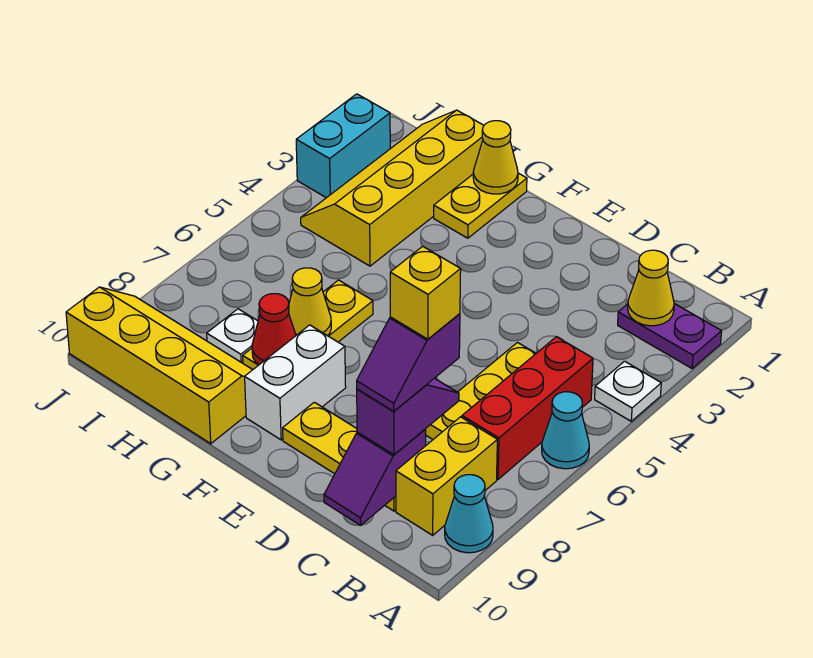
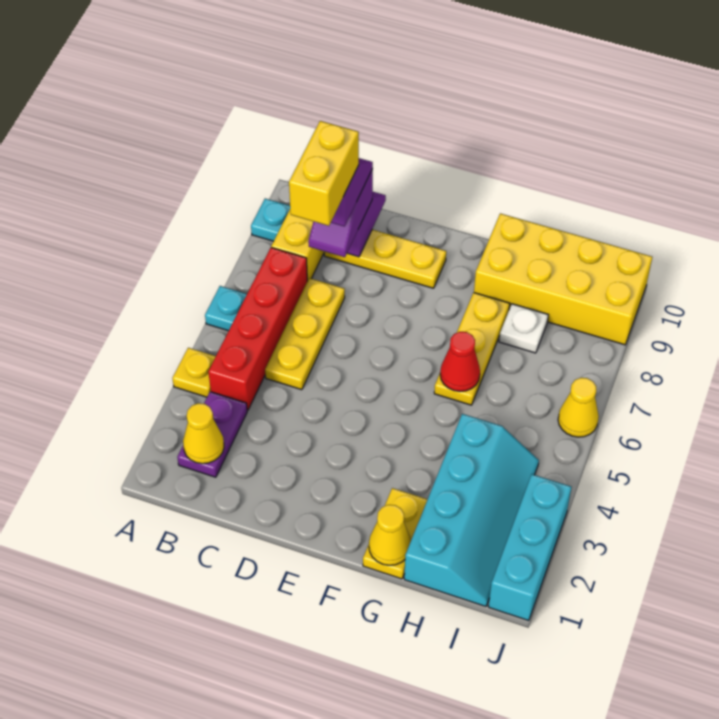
purple plate A2:B2 level 1 -> purple plate B2:B3 level 1
white plate A4 level 1 -> yellow plate A4 level 1
cyan cone A6 level 1 -> cyan plate A6 level 1
cyan cone A9 level 1 -> cyan plate A9 level 1
red brick B5:B7 level 1 -> red brick B4:B7 level 1
yellow brick C8 level 5 -> yellow brick C7:C8 level 5
white brick F8:F9 level 1 -> none
yellow cone G7 level 2 -> yellow cone J6 level 1
red cone G8 level 2 -> red cone G6 level 2
yellow slope G9:J10 level 1 top 10 -> yellow brick G9:J10 level 1
yellow slope H1:I4 level 1 top H -> cyan slope H1:I4 level 1 top H
cyan brick J2:J3 level 1 -> cyan brick J1:J3 level 1

